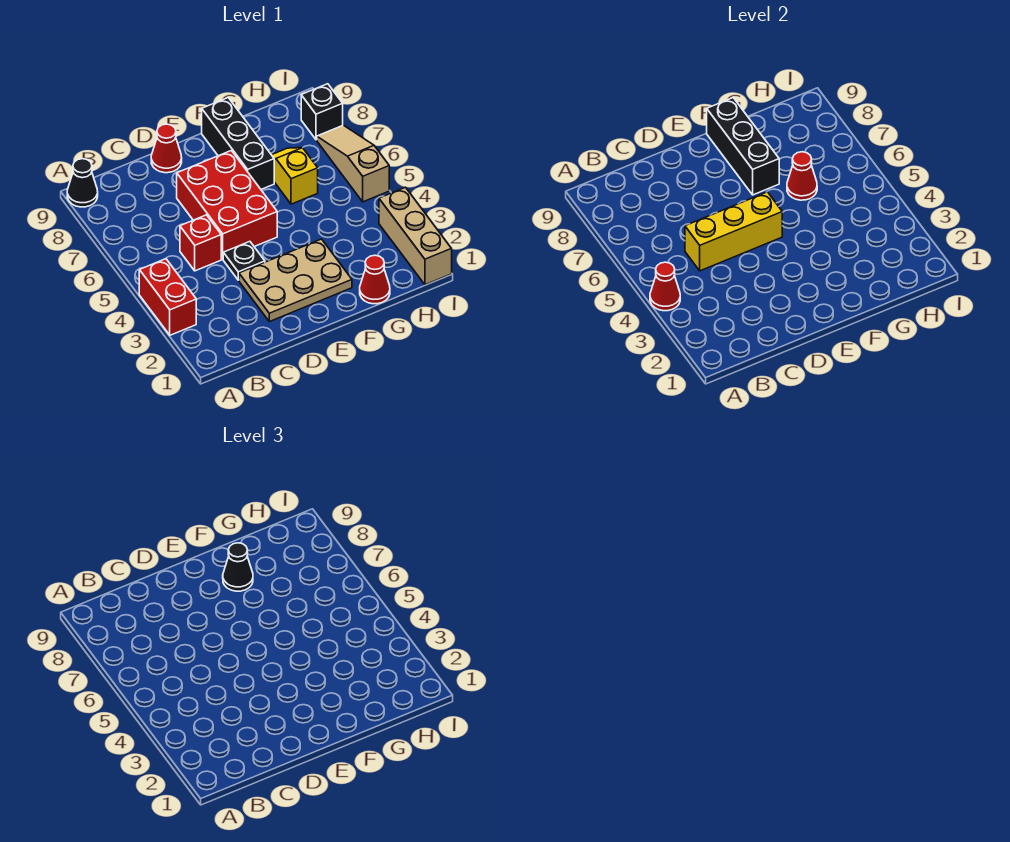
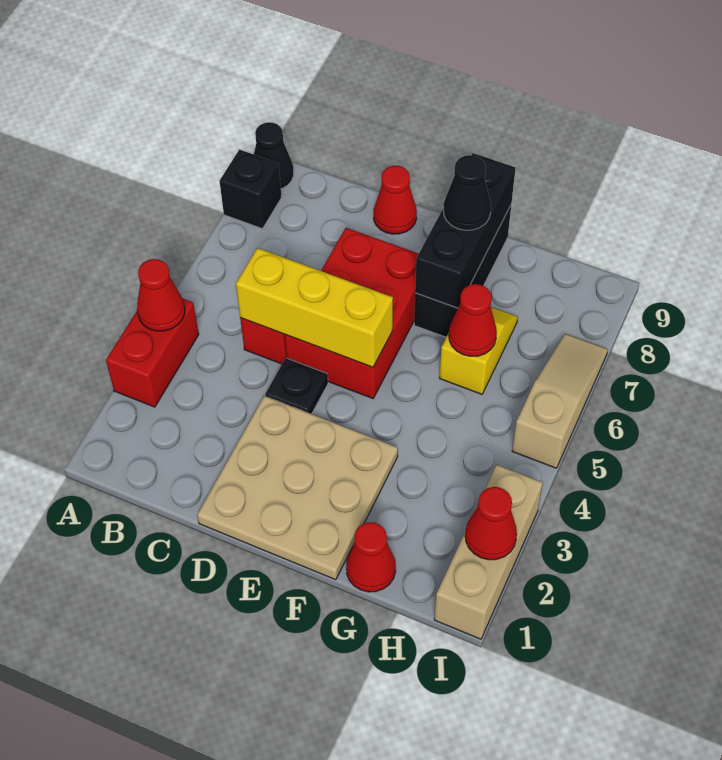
tan plate D2:F3 level 1 -> tan plate D1:F3 level 1
none -> red cone I2 level 2
black brick I8 level 1 -> black brick A8 level 1

